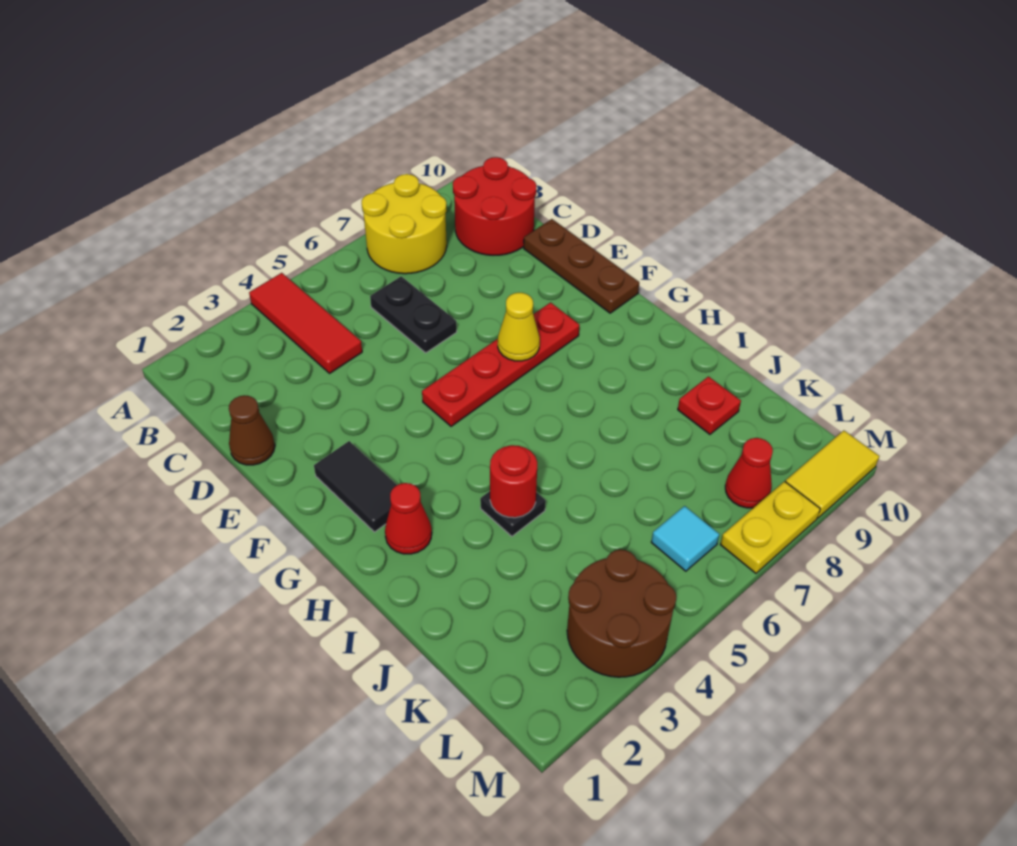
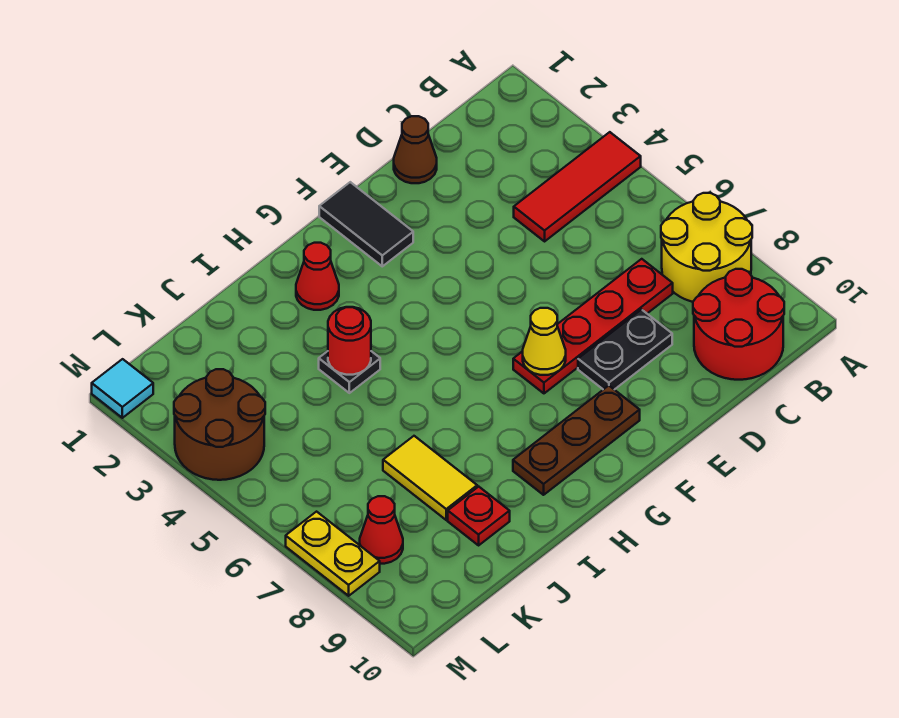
black plate C6:D6 level 1 -> black plate D8:E8 level 1
brown plate D10:F10 level 1 -> brown plate F9:H9 level 1
black tile F2:G2 level 1 -> black tile F1:F2 level 1
red plate F5:F8 level 1 -> red plate C7:F7 level 1
cyan tile L6 level 1 -> cyan tile M1 level 1
yellow tile M9:M10 level 1 -> yellow tile J7:J8 level 1

